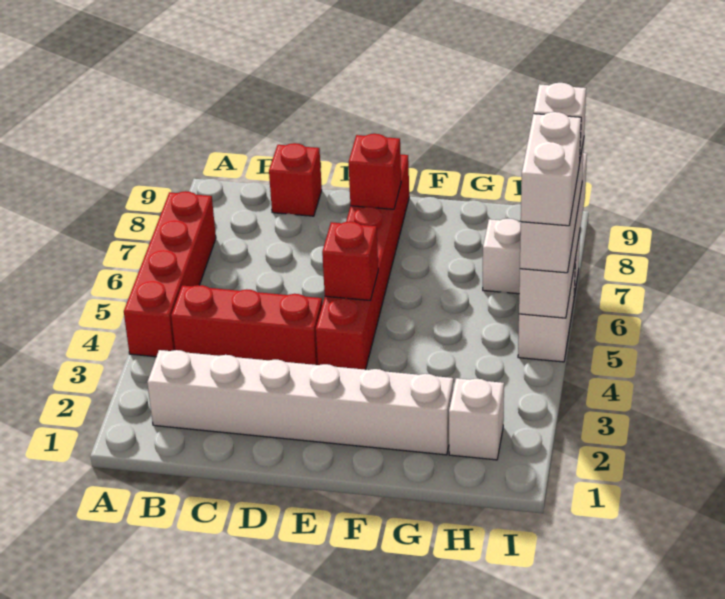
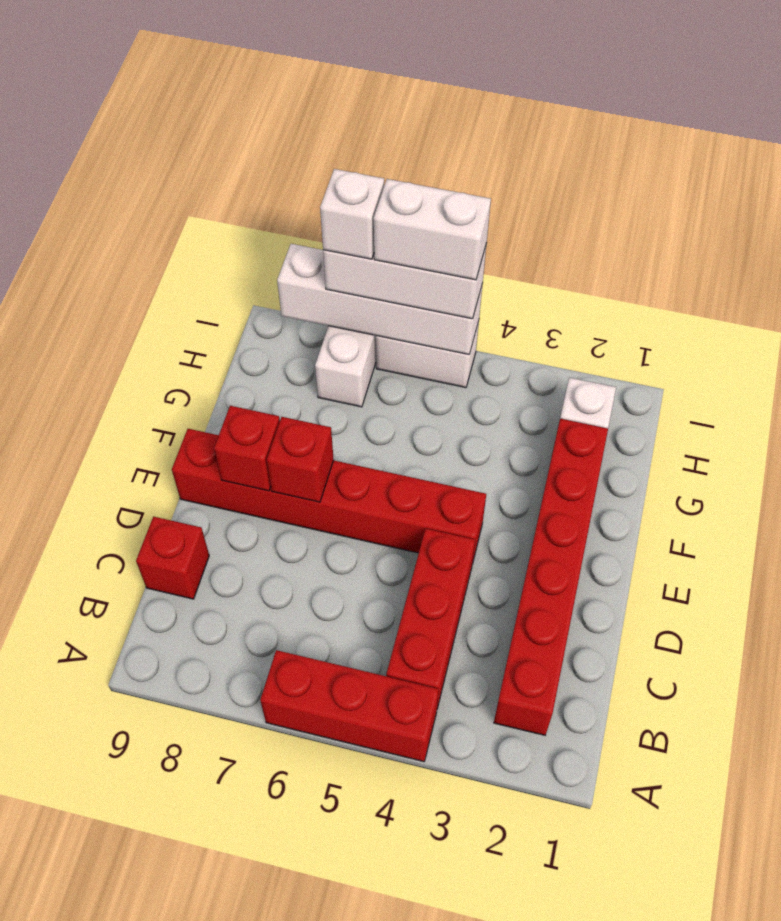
red brick A4:A7 level 1 -> red brick A4:A6 level 1
white brick B2:G2 level 1 -> red brick B2:G2 level 1
red brick E5 level 2 -> red brick E7 level 2

